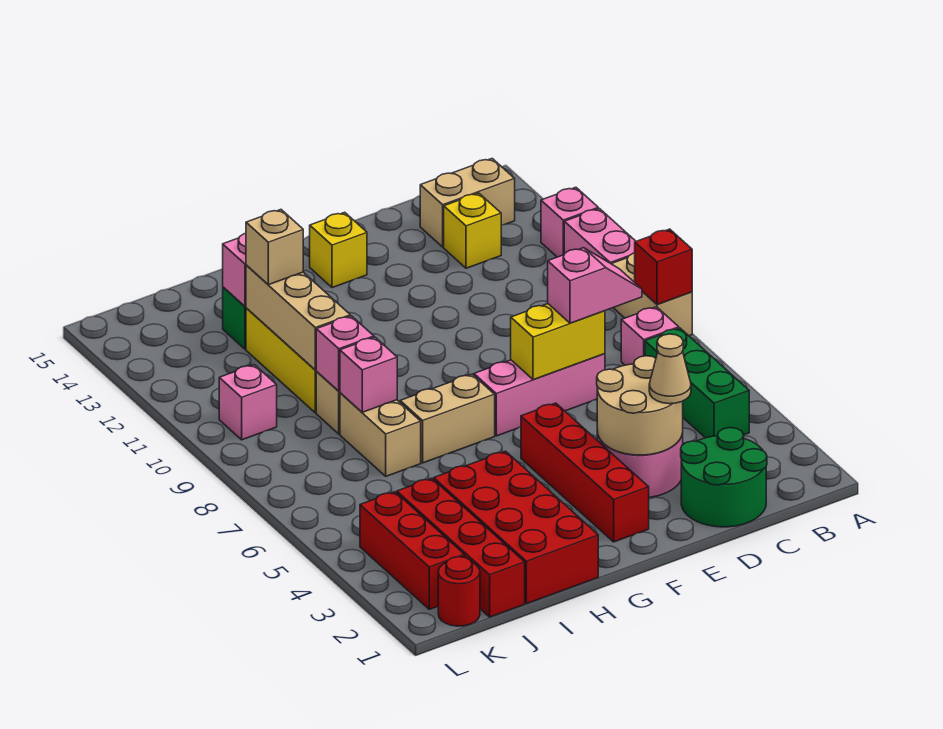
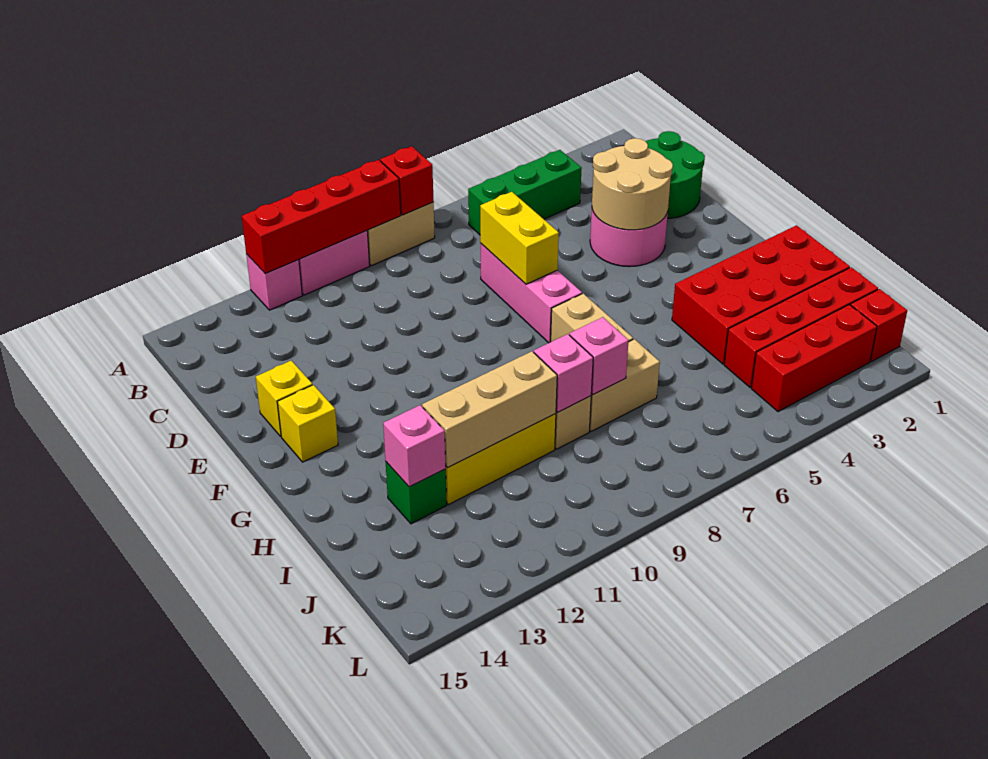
pink brick B7 level 1 -> none
tan brick B14:C14 level 1 -> none
pink slope C7:D7 level 3 top D -> none
yellow brick C13 level 1 -> yellow brick E14 level 1
tan cone D3 level 3 -> none
red brick F2:F5 level 1 -> red brick A9:A12 level 2
tan brick I12 level 3 -> none
red round brick K1 level 1 -> red brick K1 level 1
pink brick K10 level 1 -> none

